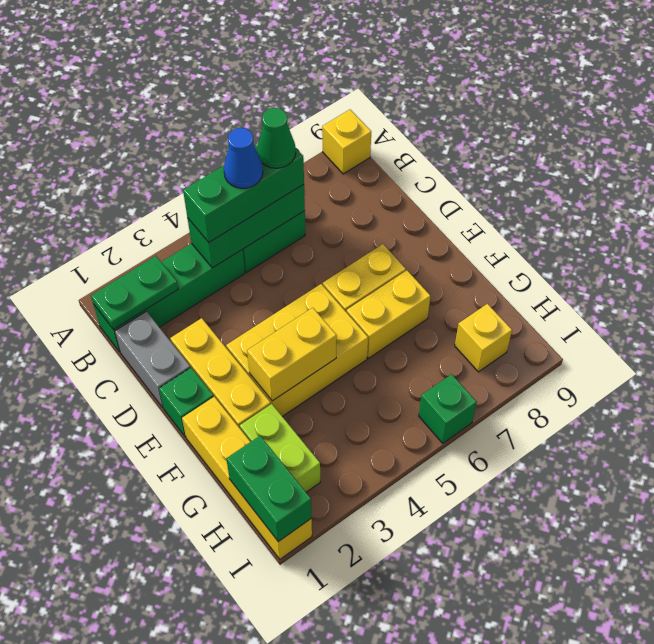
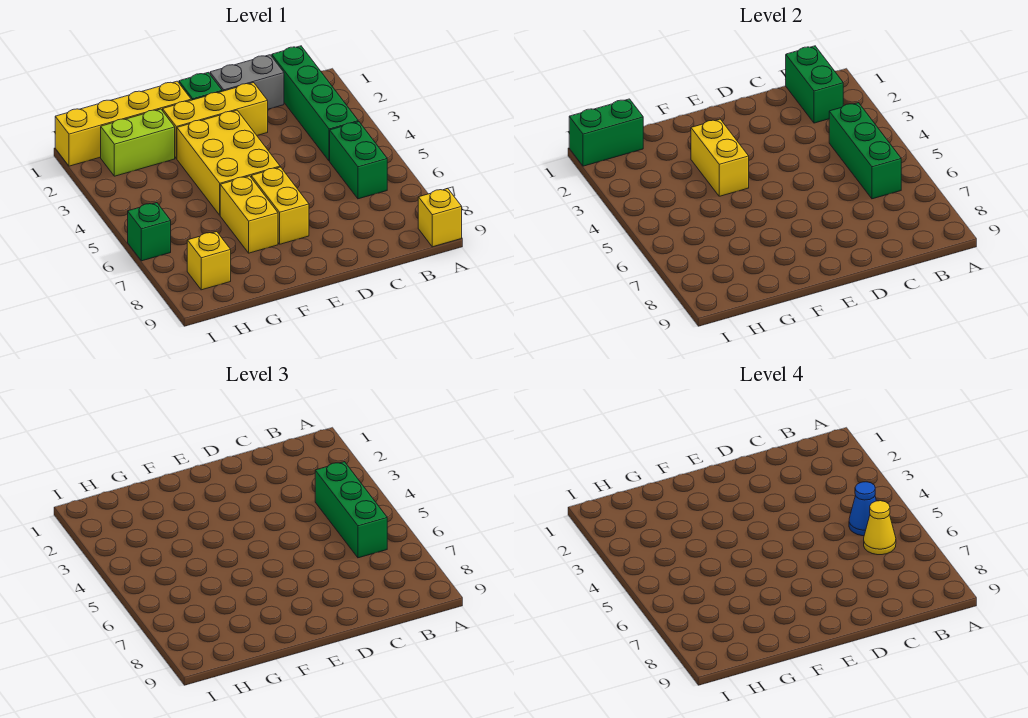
green plate B1:B2 level 2 -> green brick B1:B2 level 2
green cone B6 level 4 -> yellow cone B6 level 4

